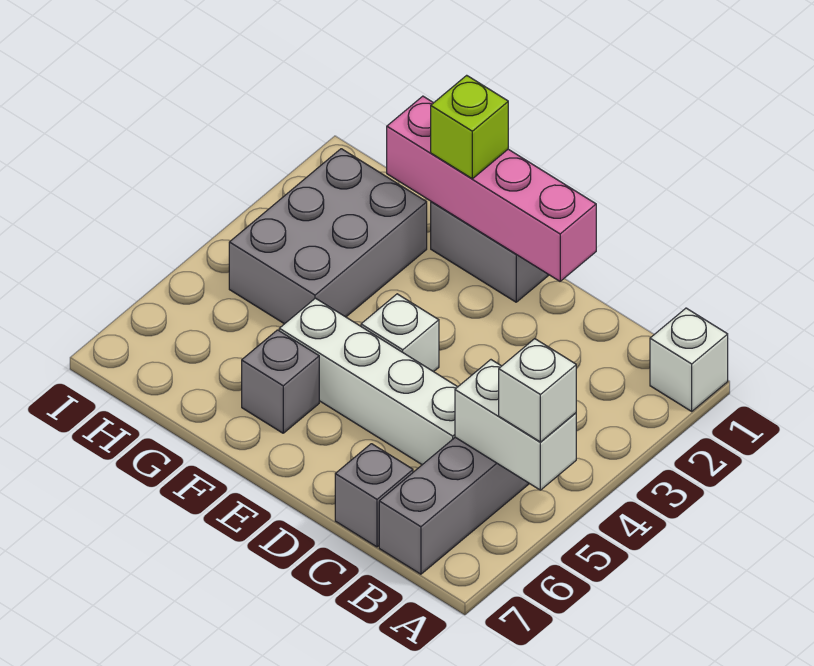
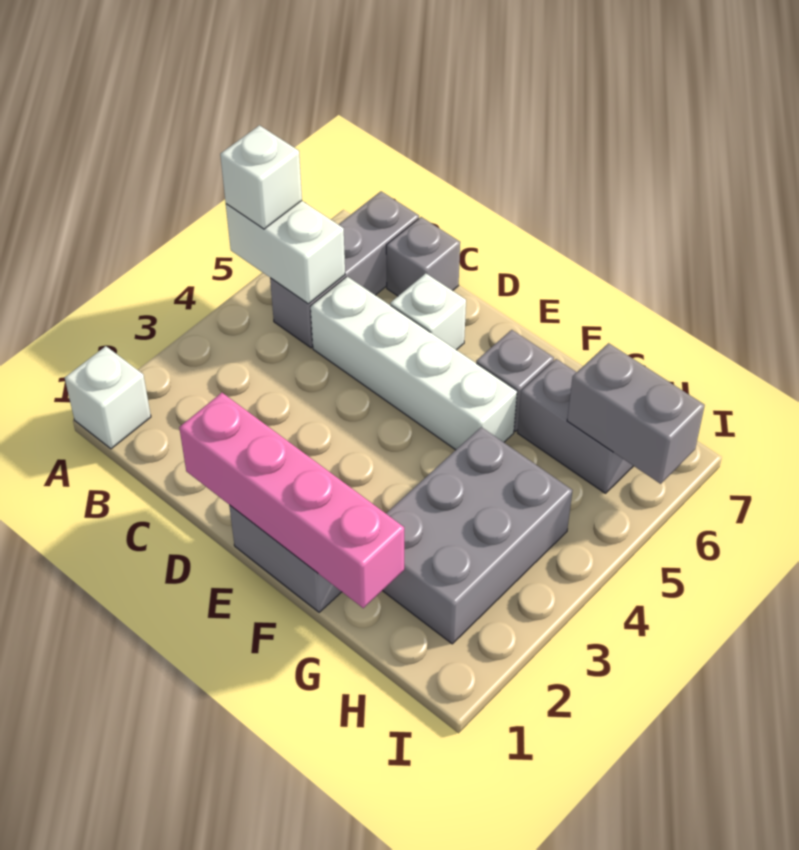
white brick E4 level 1 -> white brick D6 level 1
lime brick F1 level 3 -> none
none -> grey brick G6:H6 level 1
none -> grey brick H6:I6 level 2

